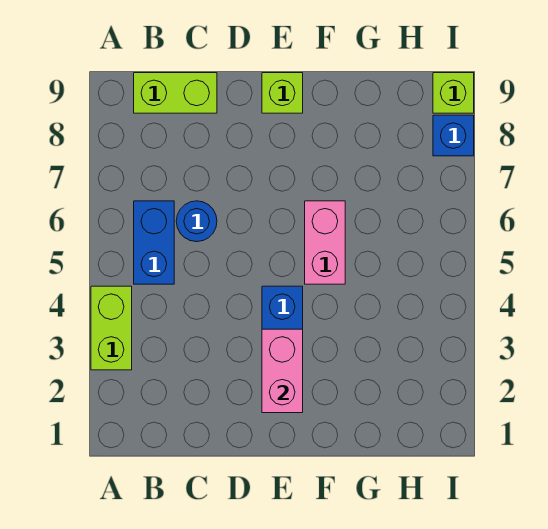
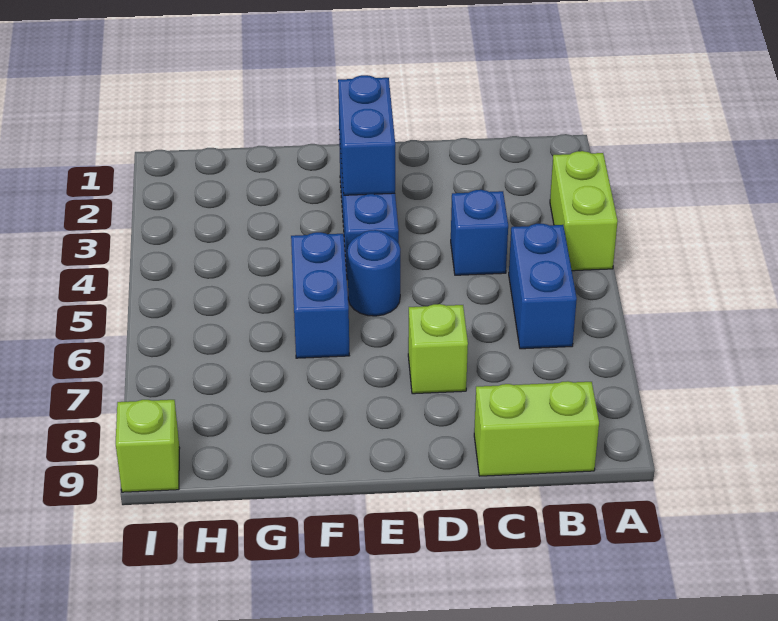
blue round brick C6 level 1 -> blue round brick E5 level 1
pink brick E2:E3 level 2 -> blue brick E2:E3 level 2
lime brick E9 level 1 -> lime brick D7 level 1
pink brick F5:F6 level 1 -> blue brick F5:F6 level 1
blue brick I8 level 1 -> blue brick C4 level 1

